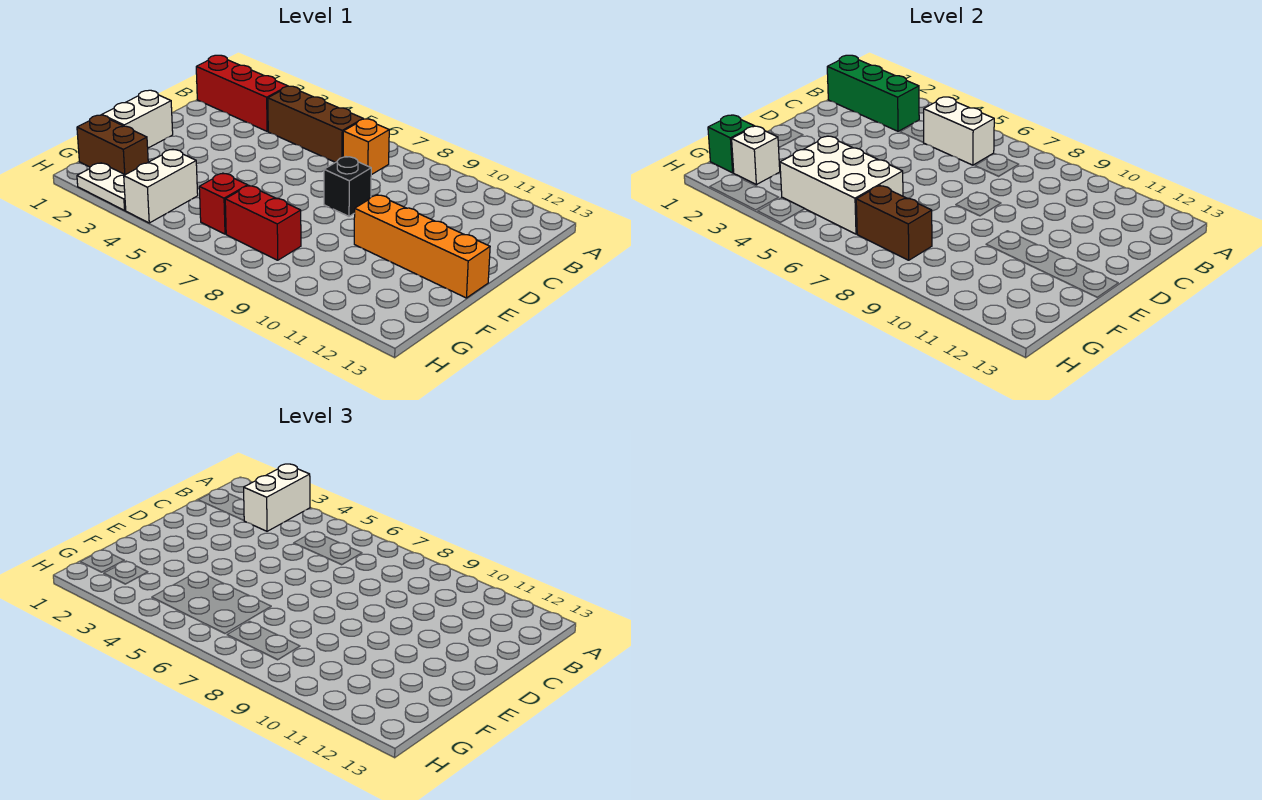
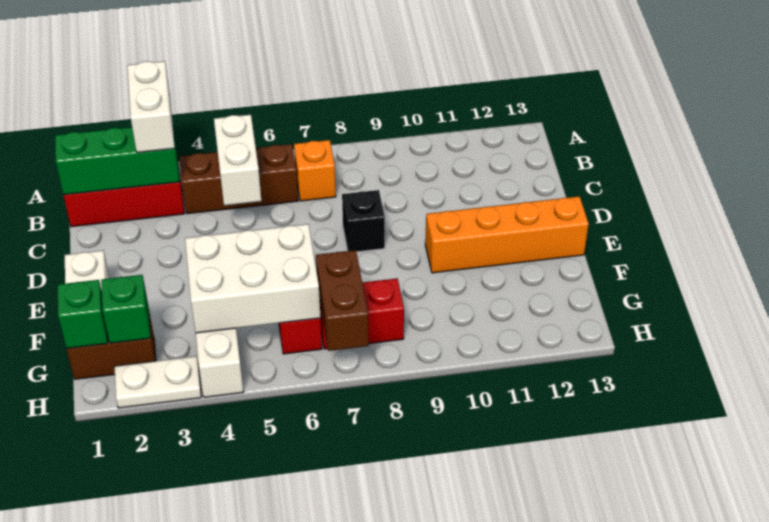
white brick B5:B6 level 2 -> white brick B5:C5 level 2
white brick G2 level 2 -> green brick G2 level 2
brown brick G7:G8 level 2 -> brown brick G7:H7 level 2

